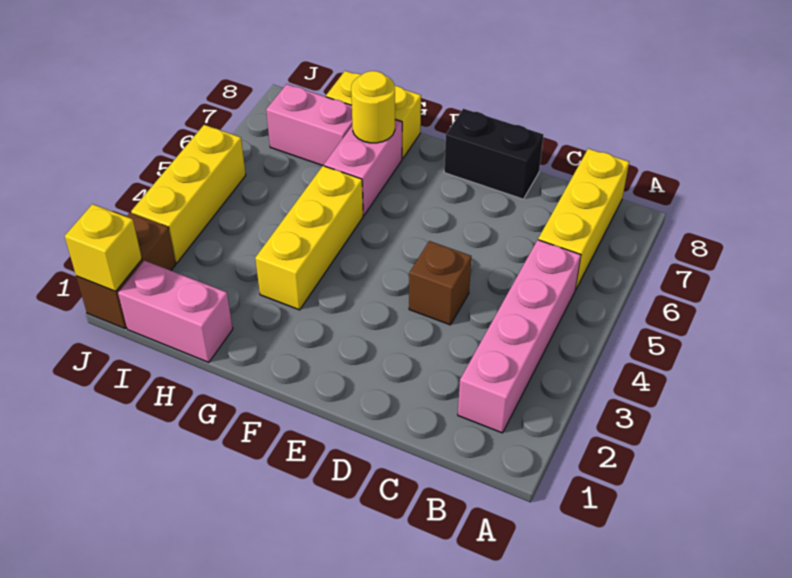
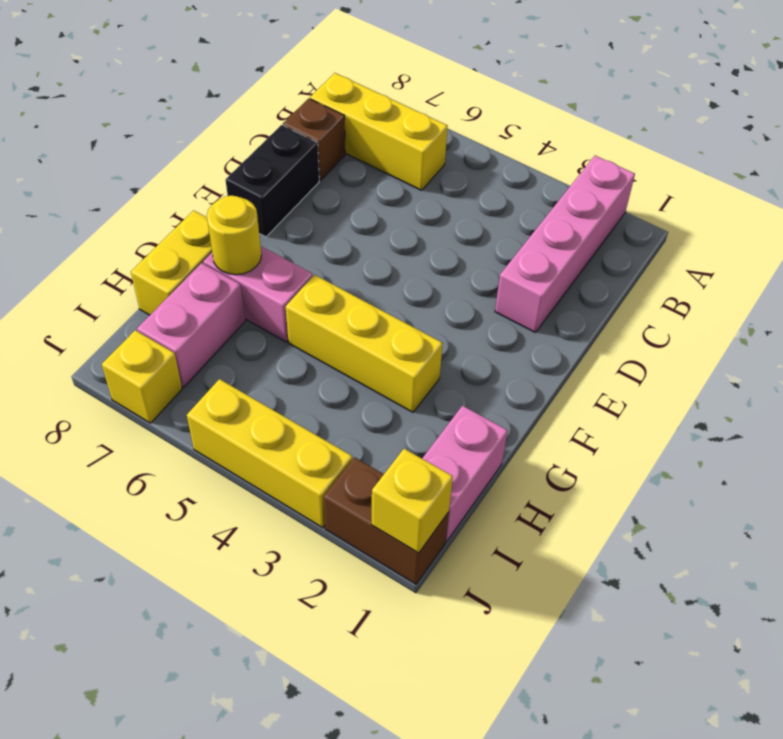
pink brick B2:B5 level 1 -> pink brick A2:D2 level 1
brown brick D4 level 1 -> brown brick C8 level 1
none -> yellow brick J7 level 1

